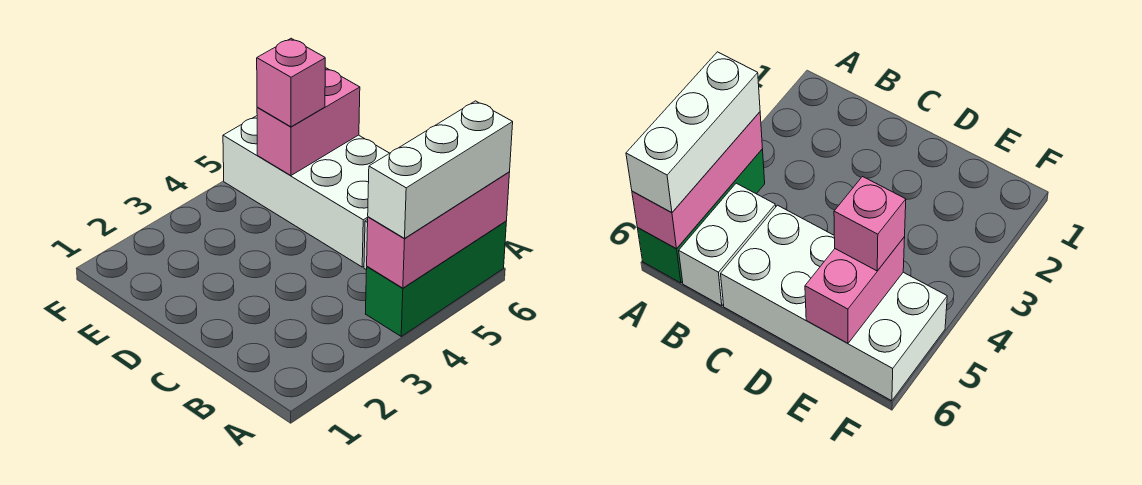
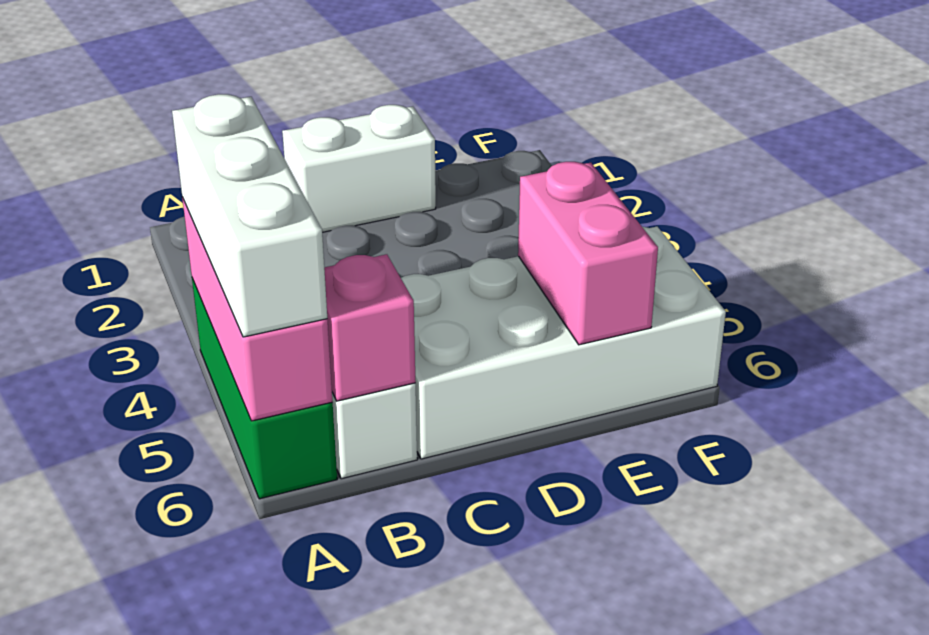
none -> white brick C1:D1 level 1
pink brick E5 level 3 -> pink brick B6 level 2

